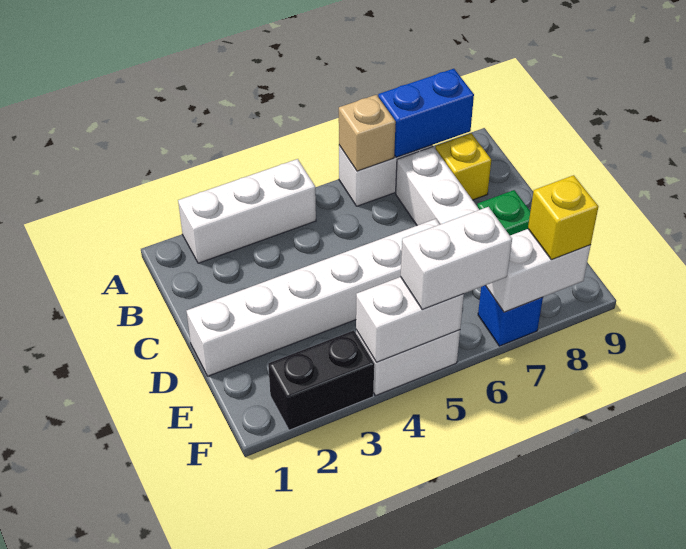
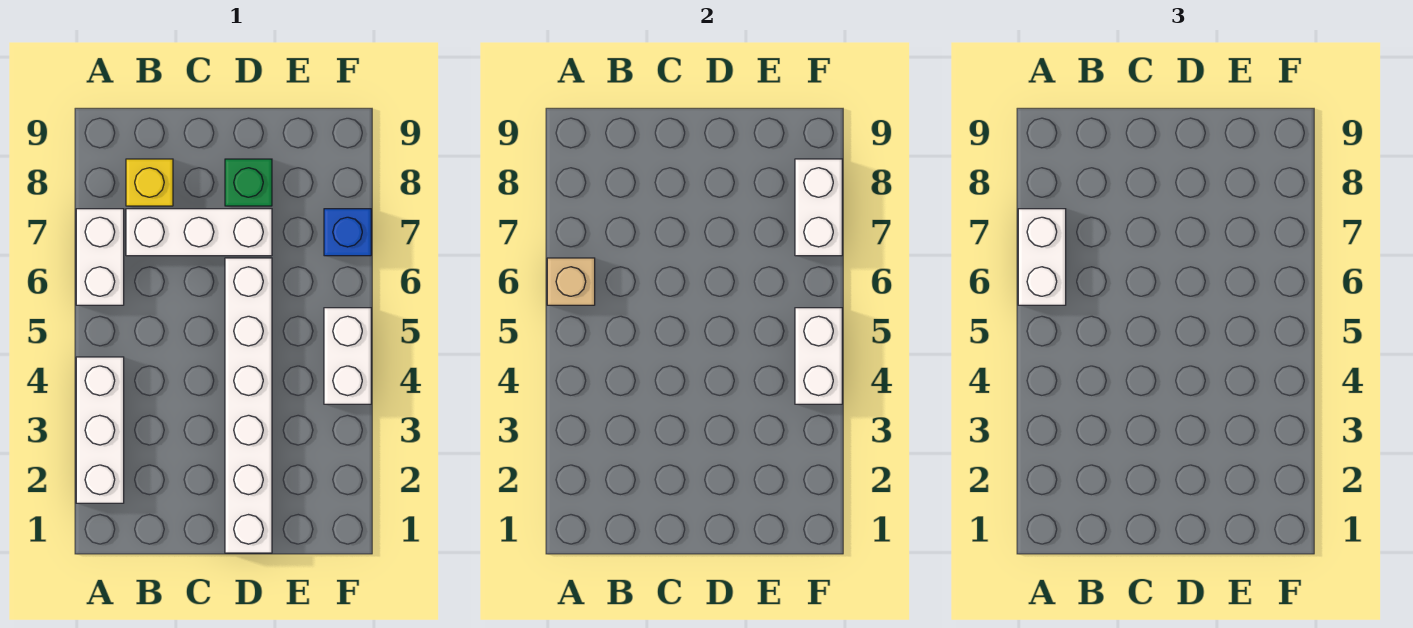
blue brick A7:A8 level 2 -> none
black brick F2:F3 level 1 -> none
white brick F5:F6 level 3 -> white brick A6:A7 level 3
yellow brick F8 level 3 -> none

